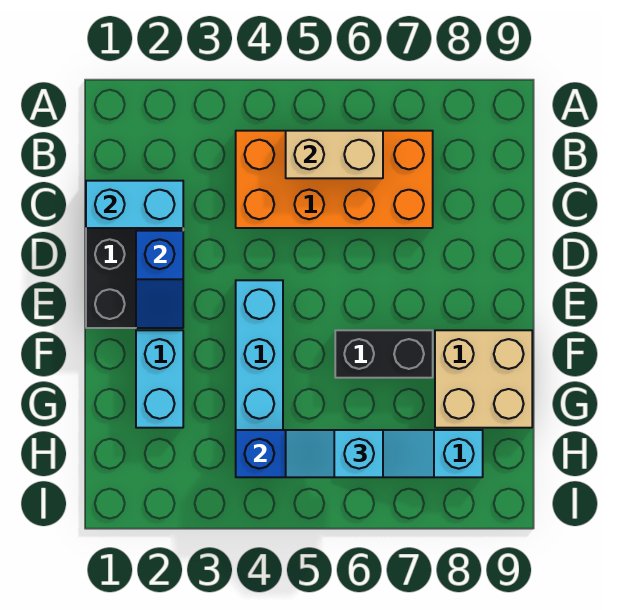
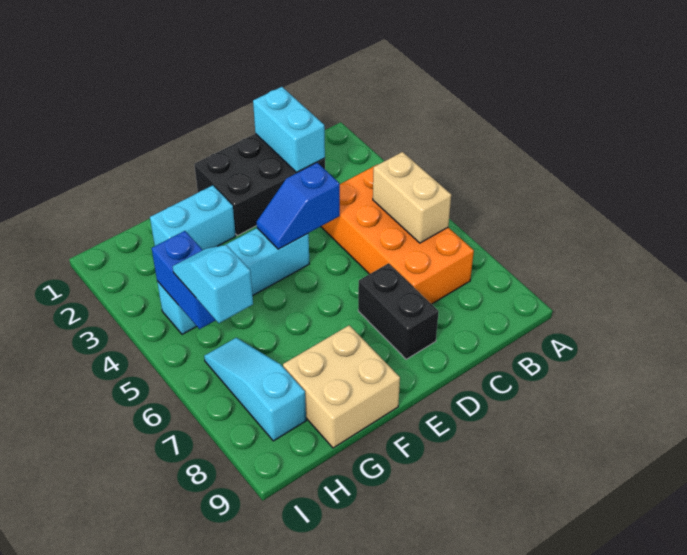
blue slope D2:E2 level 2 top D -> blue slope D4:E4 level 2 top D
black brick F6:F7 level 1 -> black brick D7:D8 level 1

